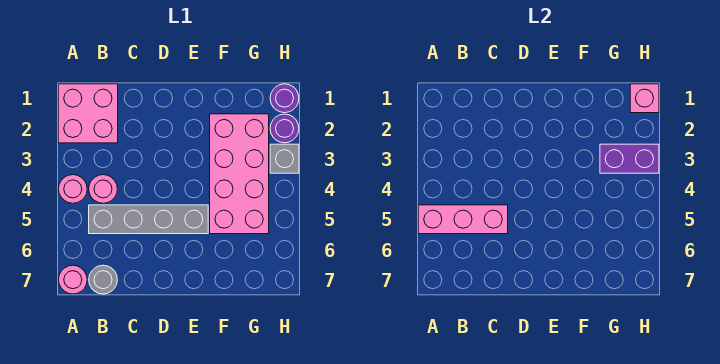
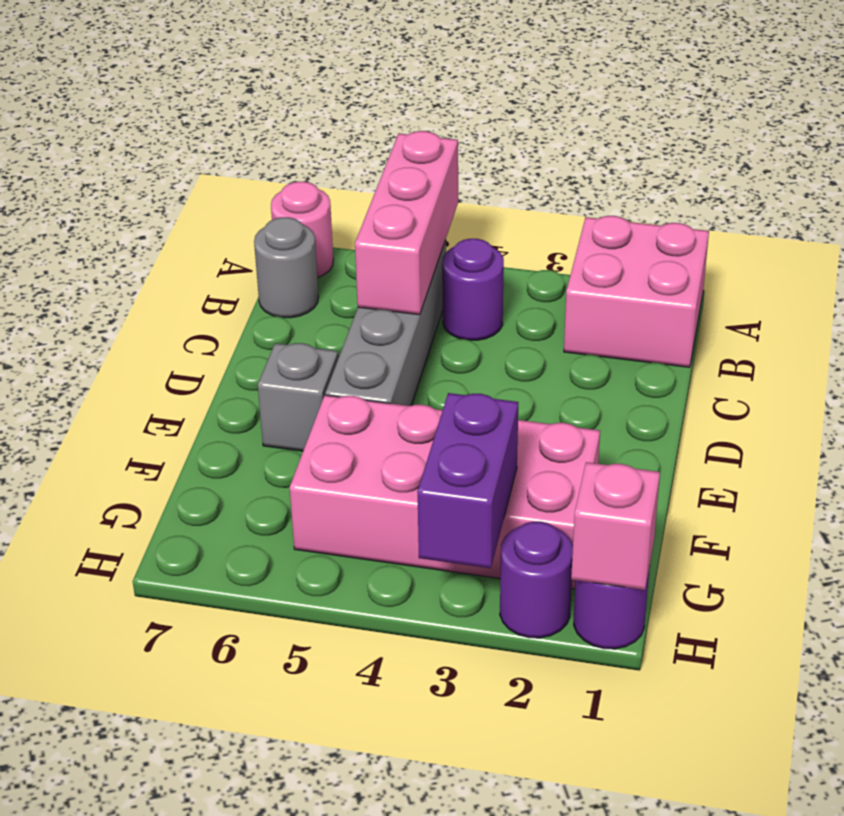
pink round brick A4 level 1 -> none
pink round brick B4 level 1 -> purple round brick B4 level 1
grey brick H3 level 1 -> grey brick E6 level 1

